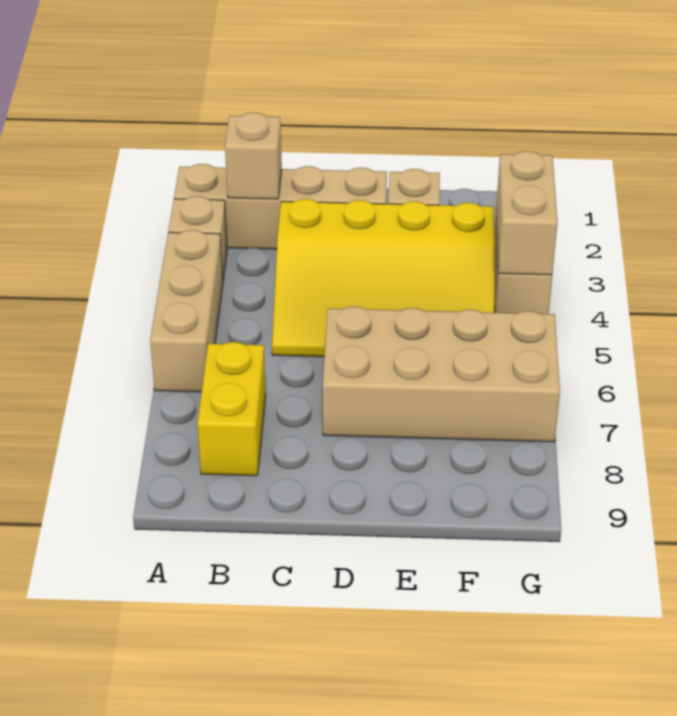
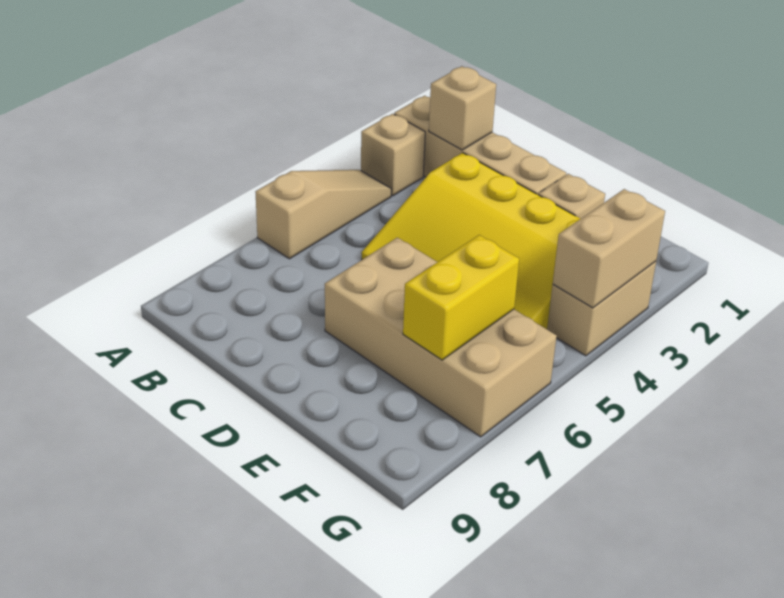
tan brick A4:A6 level 1 -> tan slope A4:A6 level 1 top 6
yellow brick B7:B8 level 1 -> yellow brick F6:F7 level 2

